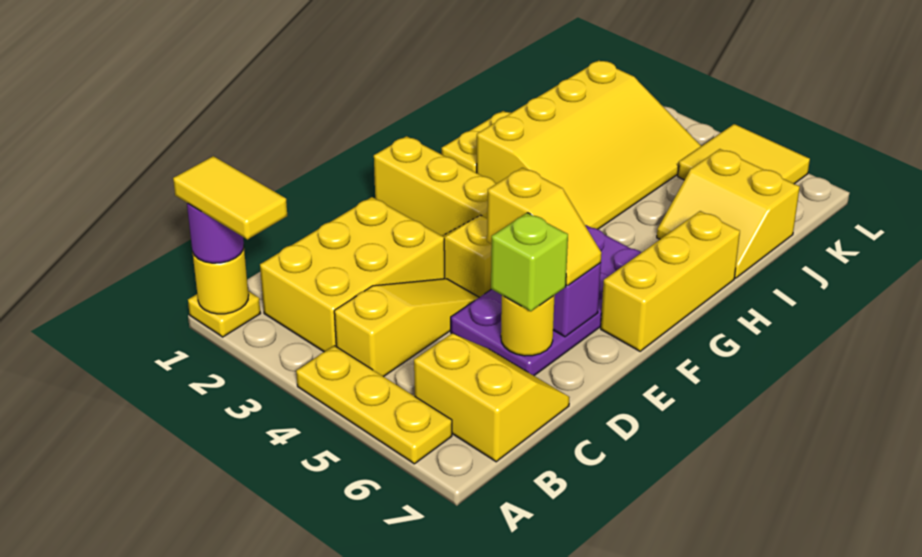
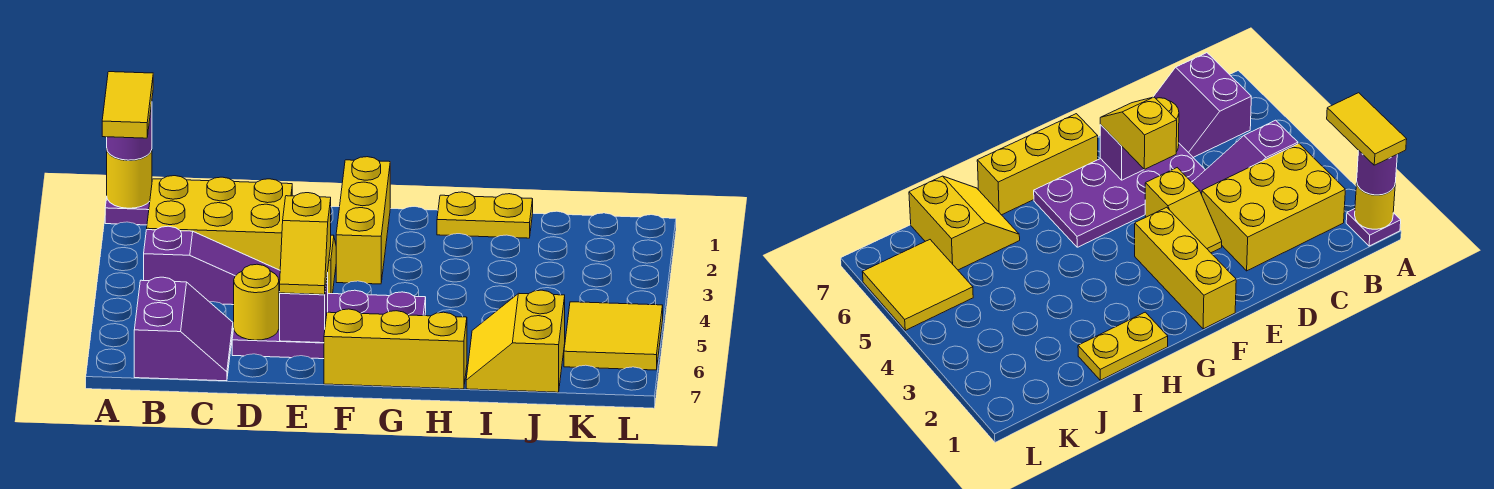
yellow plate A1 level 1 -> purple plate A1 level 1
yellow plate A4:A6 level 1 -> none
yellow slope B4:D4 level 1 top B -> purple slope B4:D4 level 1 top B
yellow slope B6:C7 level 1 top B -> purple slope B6:C7 level 1 top B
lime brick D6 level 3 -> none
yellow slope H2:K4 level 1 top 2 -> none

